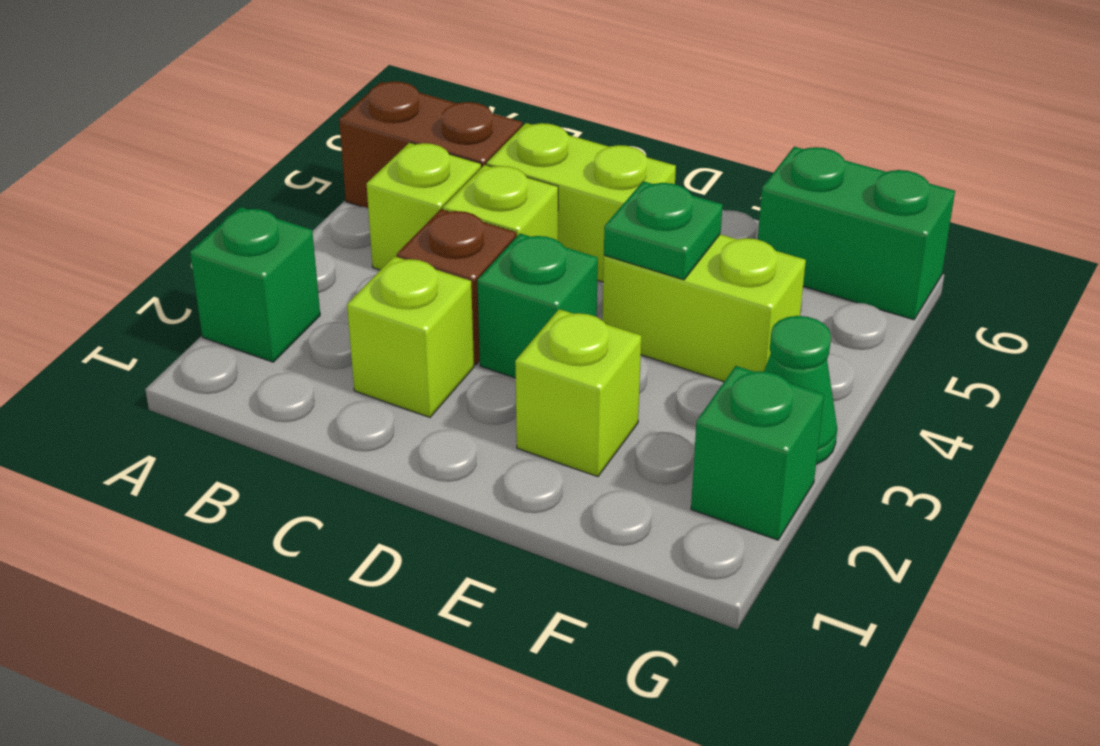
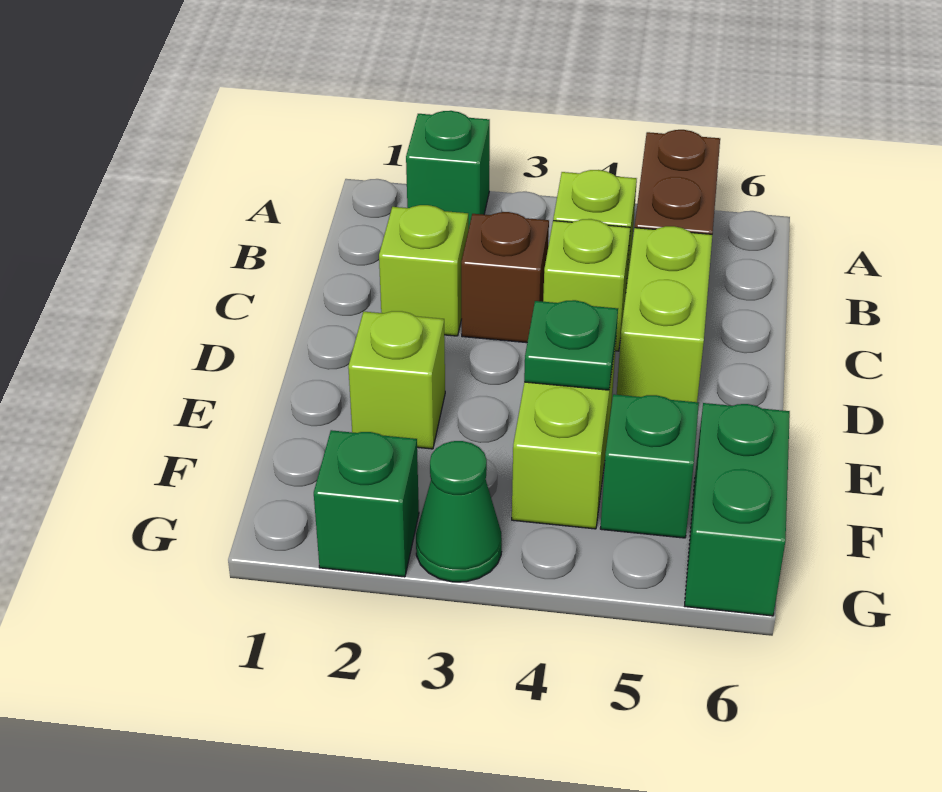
green brick D3 level 1 -> green brick F5 level 1

